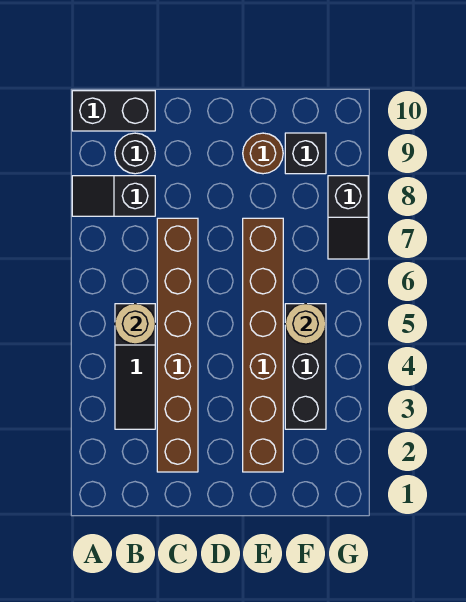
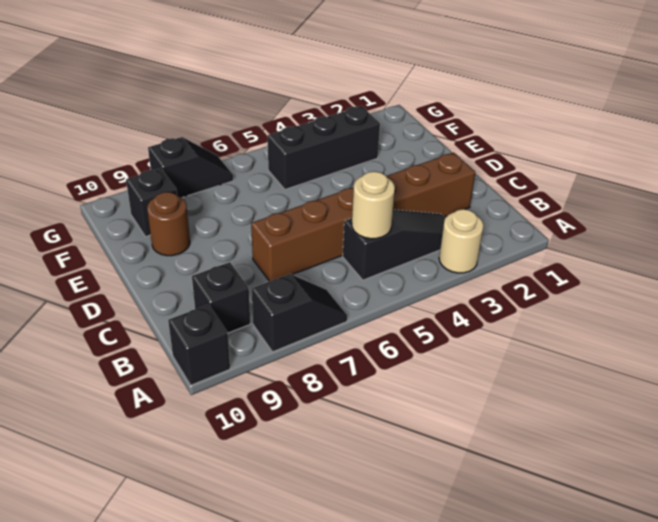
black slope A8:B8 level 1 top B -> black slope A7:A8 level 1 top 8
black brick A10:B10 level 1 -> black brick A10 level 1
black round brick B9 level 1 -> black brick B9 level 1
brown brick E2:E7 level 1 -> none
tan round brick F5 level 2 -> tan round brick A3 level 1

